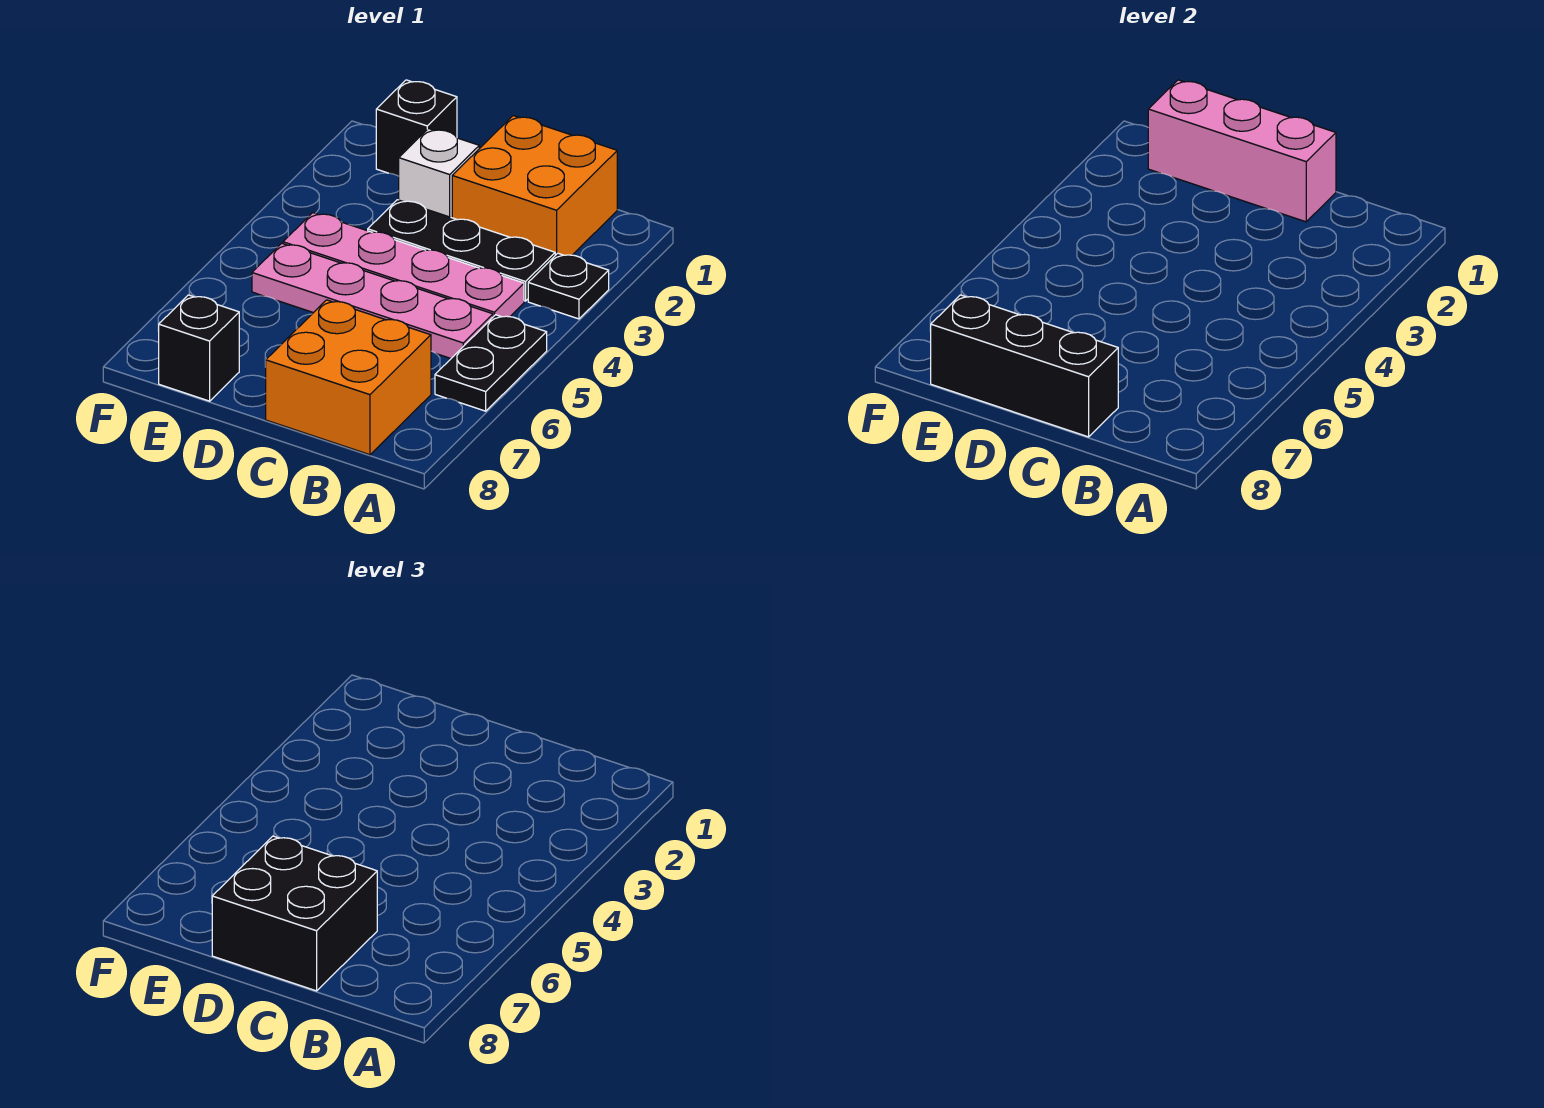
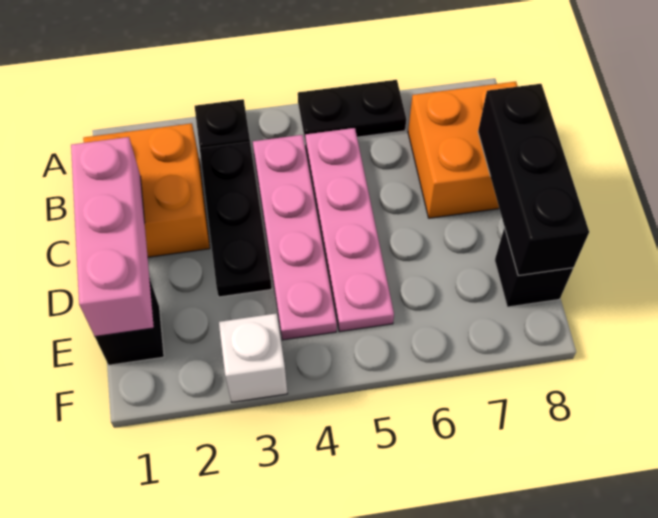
black brick C7:D8 level 3 -> none
white brick D2 level 1 -> white brick F3 level 1

